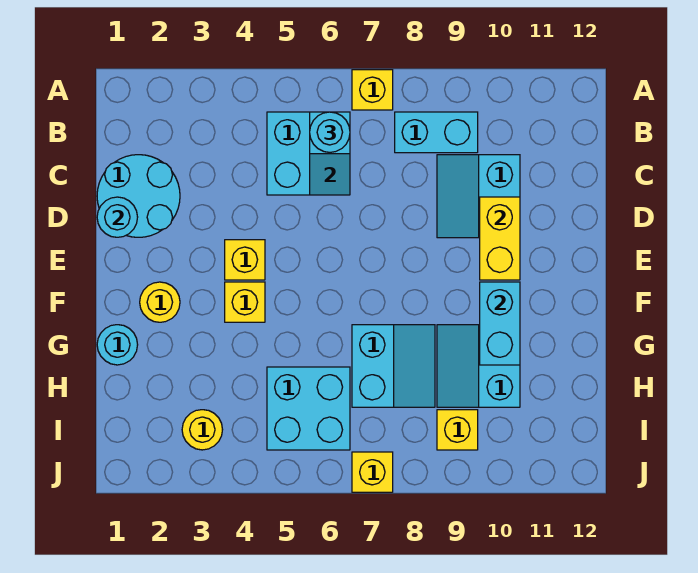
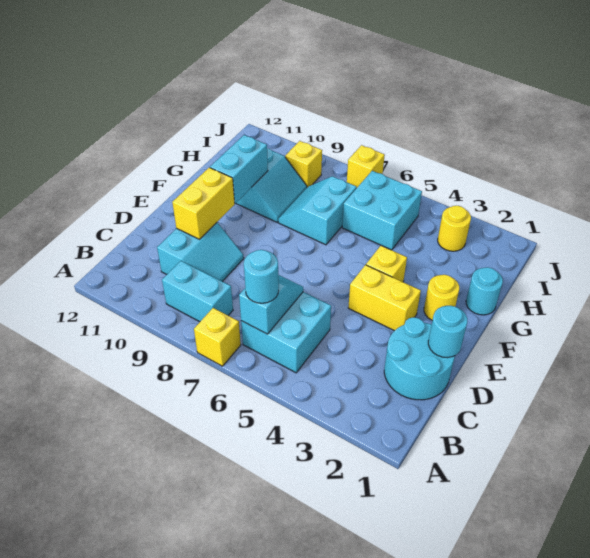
yellow brick E4 level 1 -> yellow brick E3:E4 level 1

